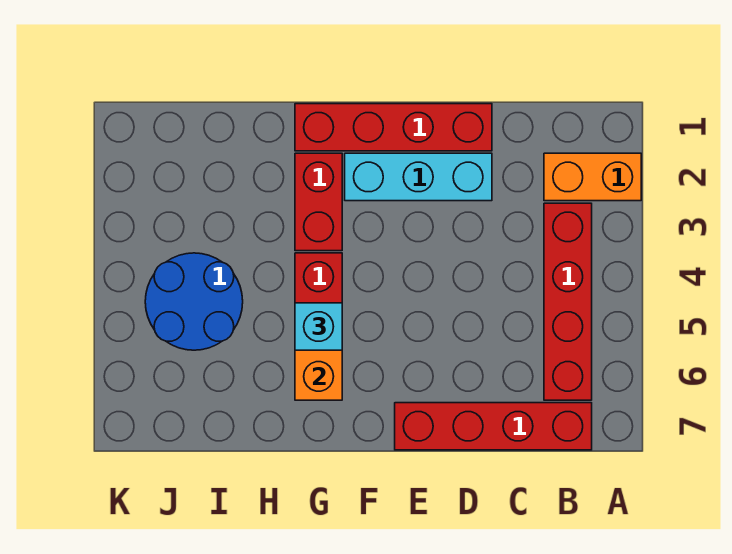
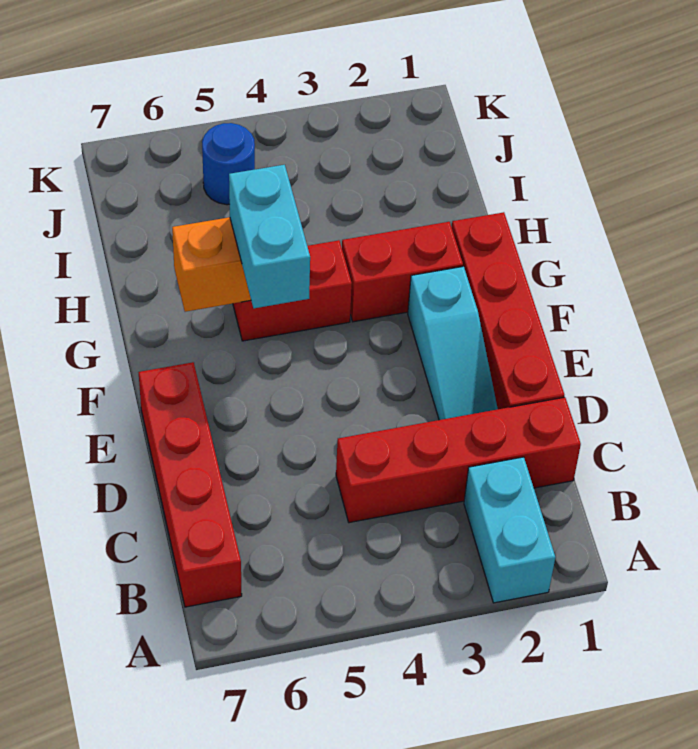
orange brick A2:B2 level 1 -> cyan brick A2:B2 level 1
red brick B3:B6 level 1 -> red brick C1:C4 level 1
cyan brick D2:F2 level 1 -> cyan slope D2:F2 level 1 top F
cyan brick G5 level 3 -> cyan brick F5:G5 level 3
blue round brick I4:J5 level 1 -> blue round brick J5 level 1

